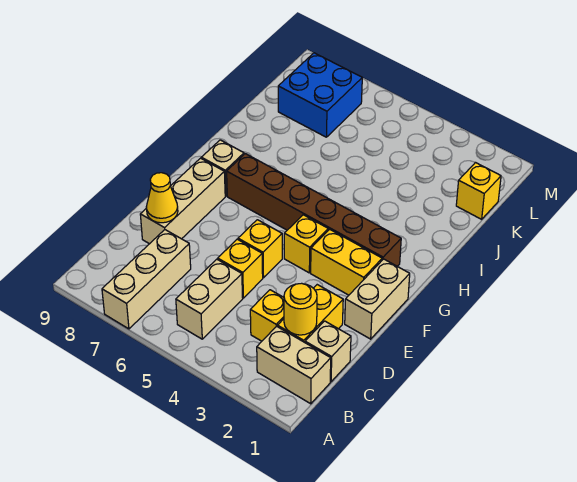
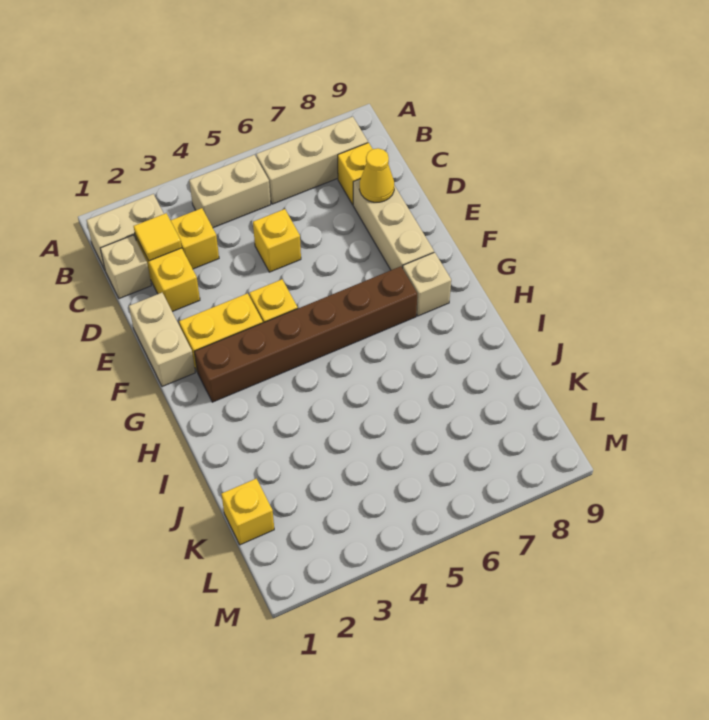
tan brick A7:C7 level 1 -> tan brick B6:B8 level 1
tan brick B5:C5 level 1 -> tan brick B4:B5 level 1
yellow round brick C2 level 2 -> yellow tile C2 level 2
yellow brick E5 level 1 -> yellow brick C8 level 1
blue brick K7:L8 level 1 -> none

